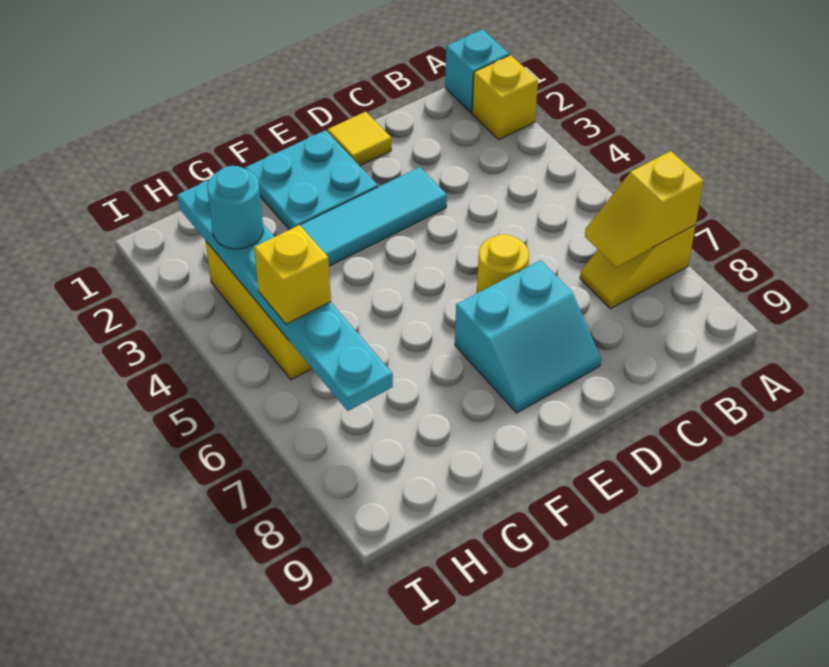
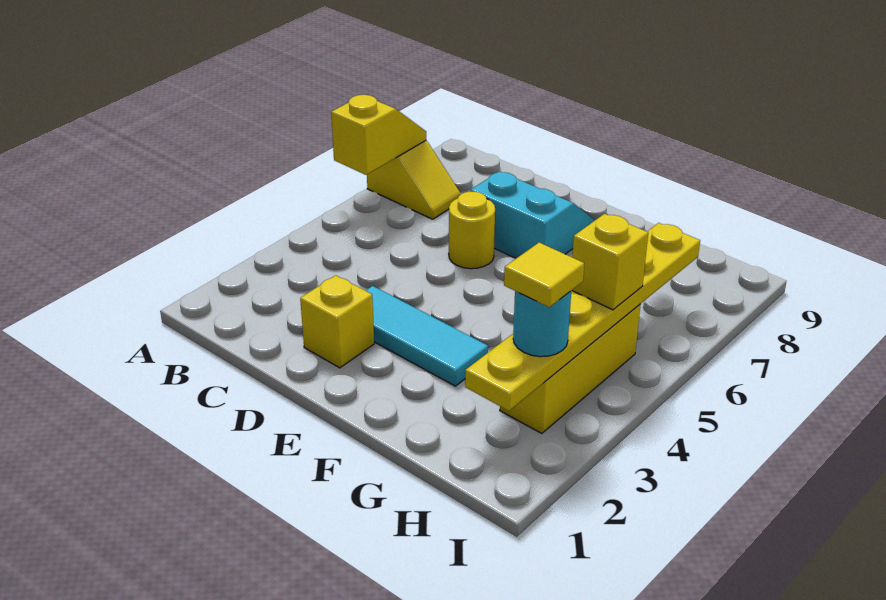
cyan brick A1 level 1 -> none
yellow brick A2 level 1 -> yellow brick D2 level 1
yellow slope A7:B7 level 2 top A -> yellow slope A6:A7 level 2 top 6
yellow tile D1 level 1 -> yellow tile H3 level 4
cyan plate E1:F2 level 1 -> none
cyan plate H2:H7 level 2 -> yellow plate H2:H7 level 2

